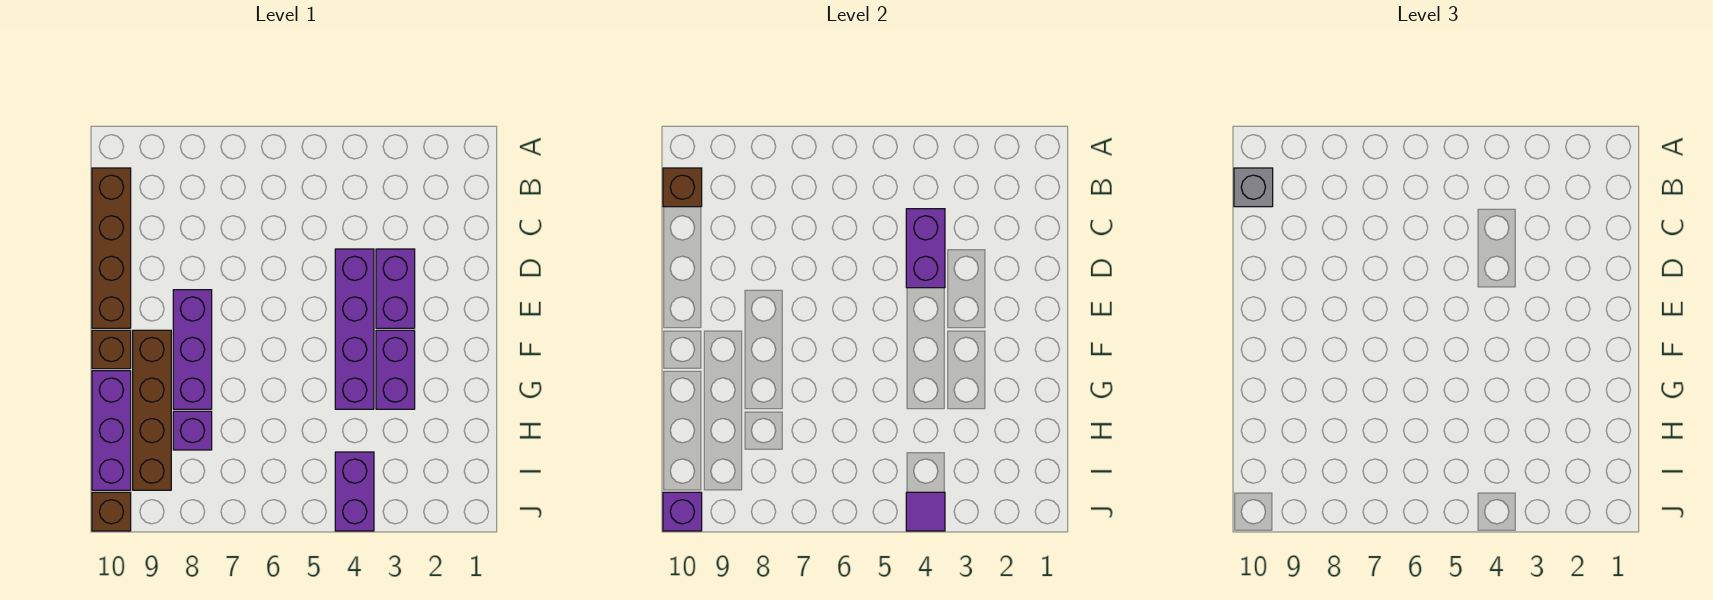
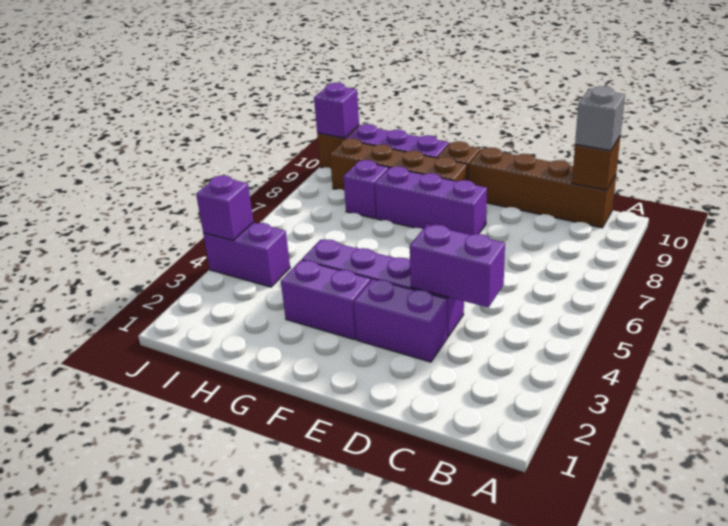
purple tile J4 level 2 -> purple brick J4 level 2

